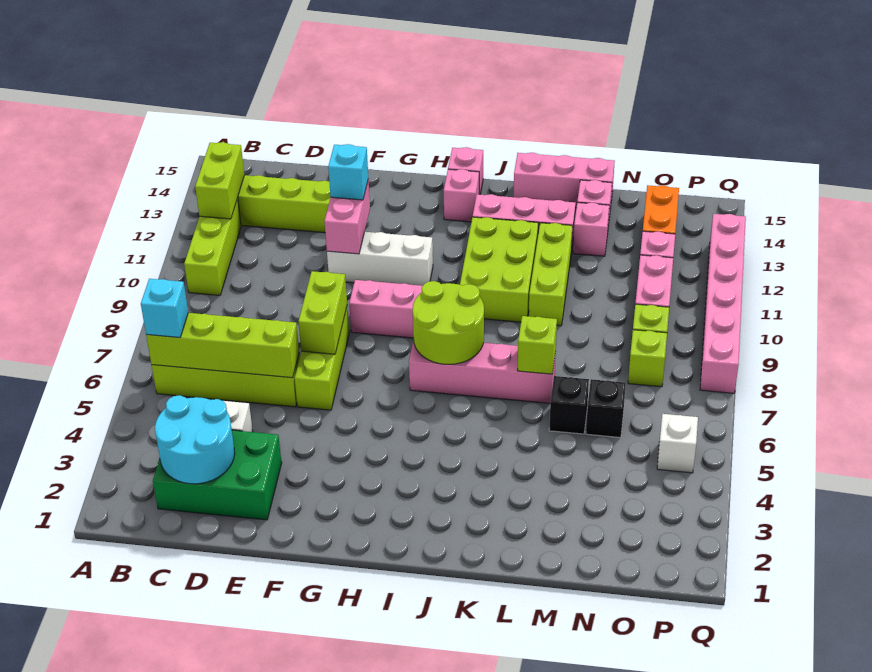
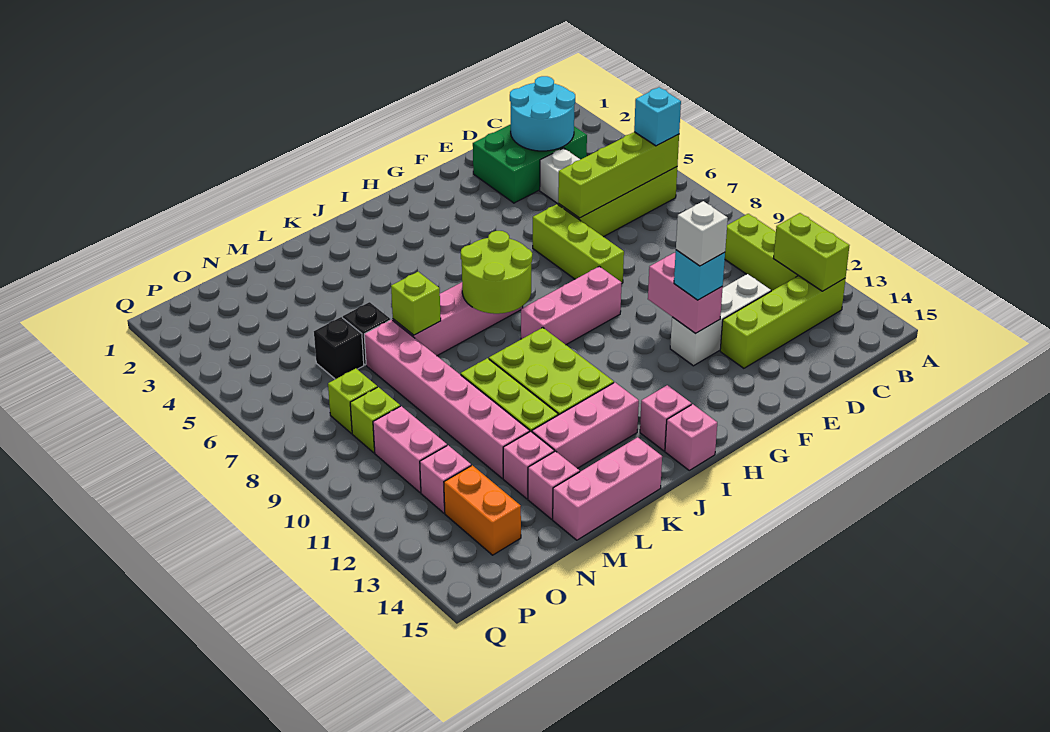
lime brick F7:F8 level 2 -> none
white brick F11:H11 level 1 -> white brick D12:F12 level 1
white brick P5 level 1 -> white brick F12 level 4
pink brick Q8:Q13 level 1 -> pink brick M7:M12 level 1

